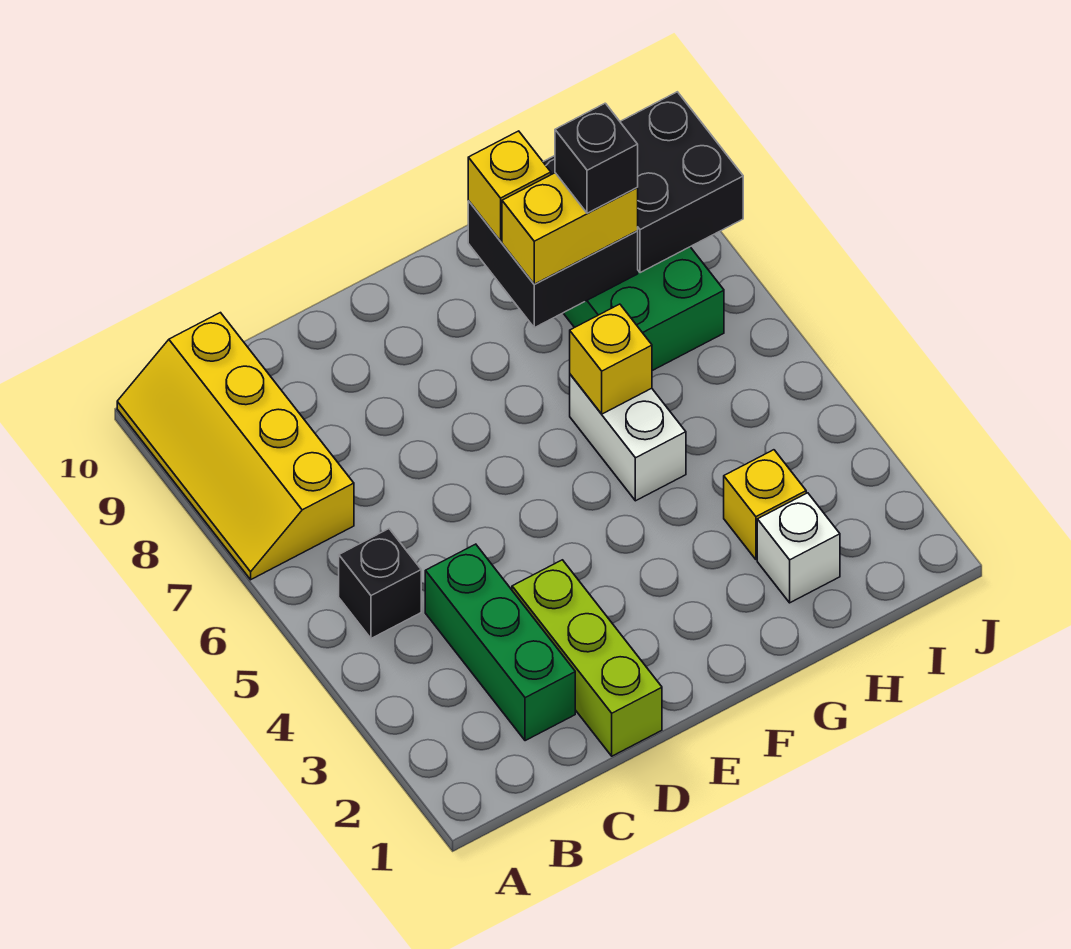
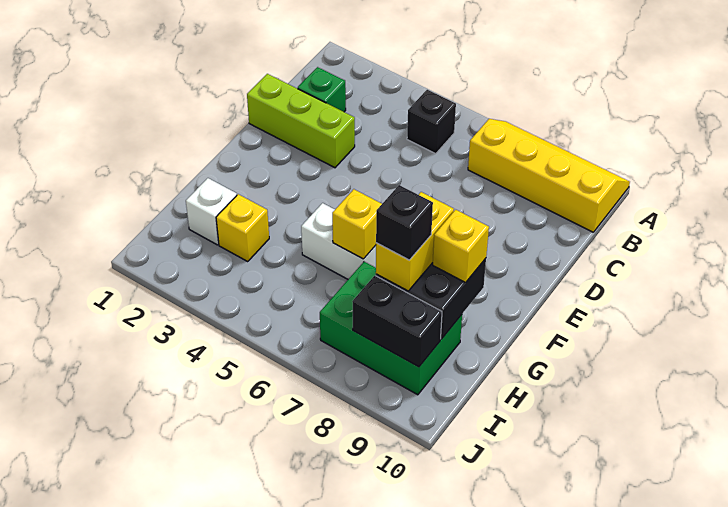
green brick C2:C4 level 1 -> green brick C2 level 1
black brick I8:J9 level 2 -> black brick I8:I9 level 2

